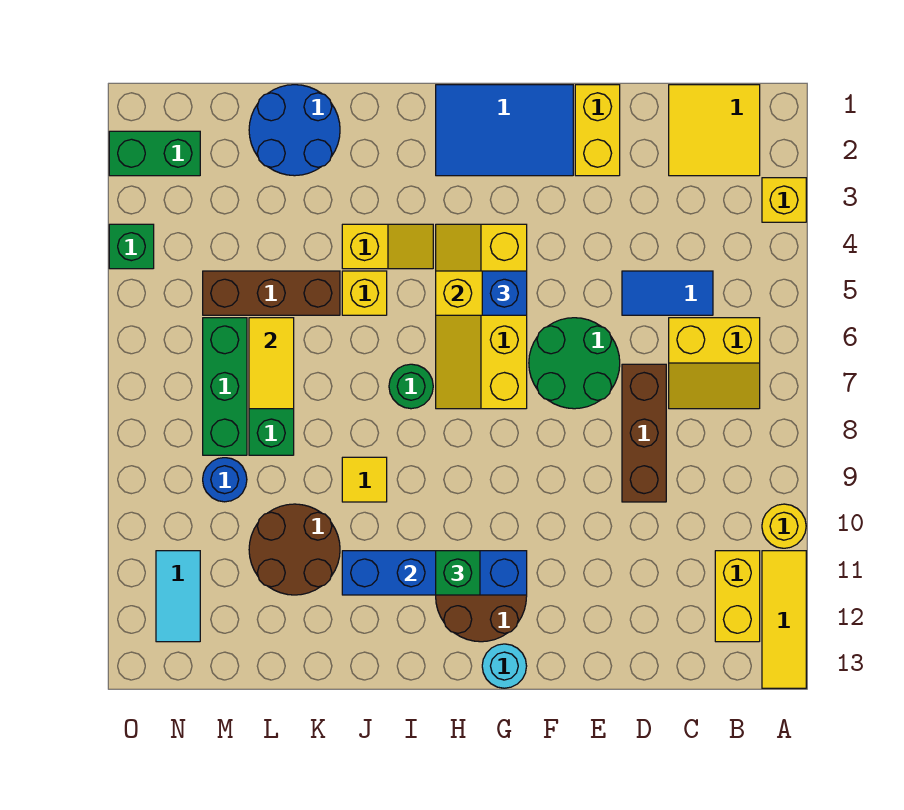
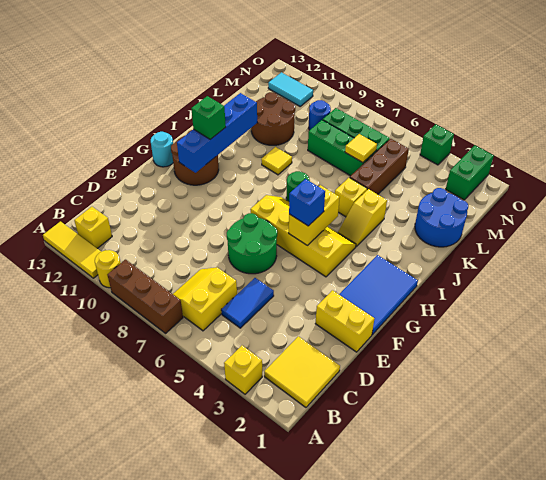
yellow brick B11:B12 level 1 -> yellow brick B12 level 1
brown brick D7:D9 level 1 -> brown brick A7:A9 level 1
yellow tile L6:L7 level 2 -> yellow tile L6 level 2

